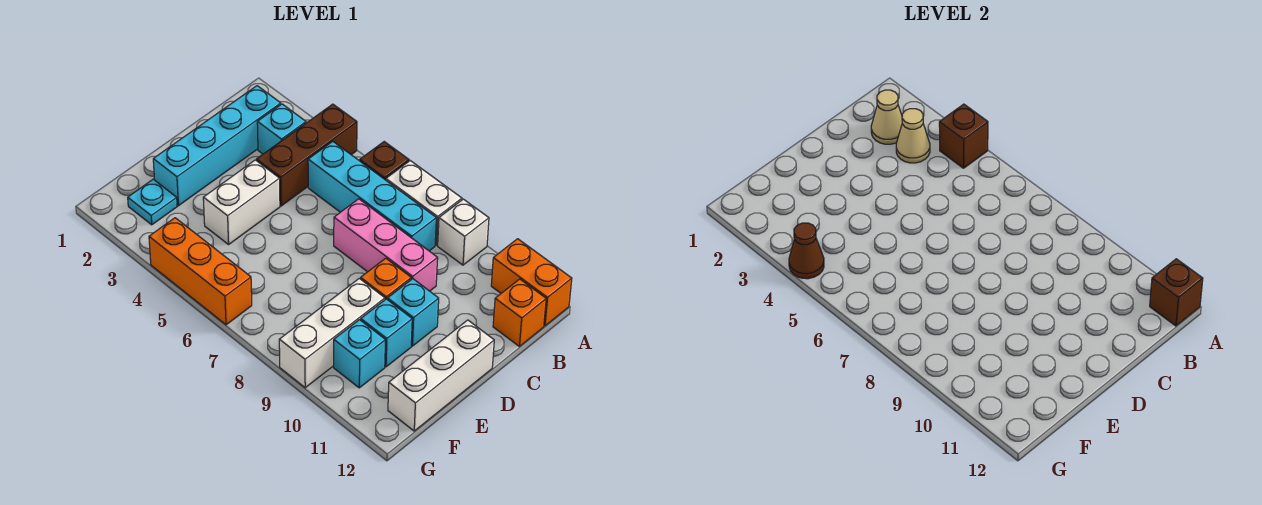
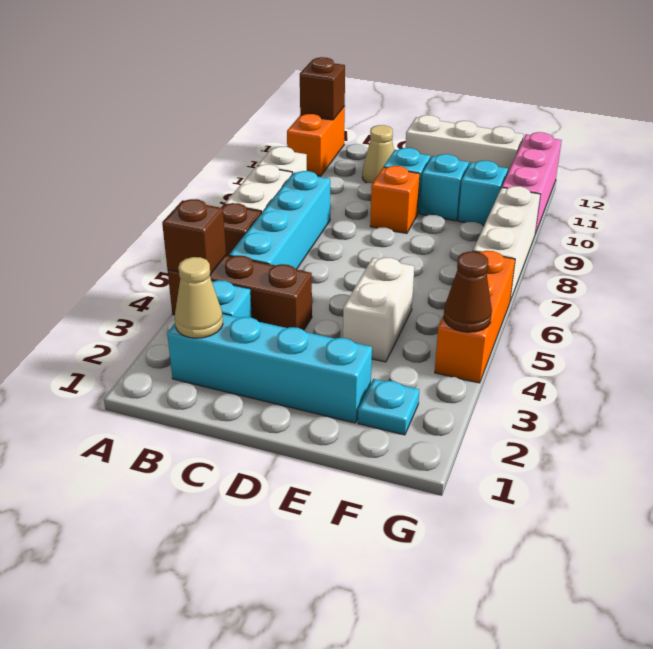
tan cone B3 level 2 -> tan cone C11 level 1
orange brick B12 level 1 -> none
pink brick C7:C9 level 1 -> pink brick G10:G12 level 1
white brick D4:E4 level 1 -> white brick E4:E5 level 1
white brick E9:G9 level 1 -> white brick G7:G9 level 1

